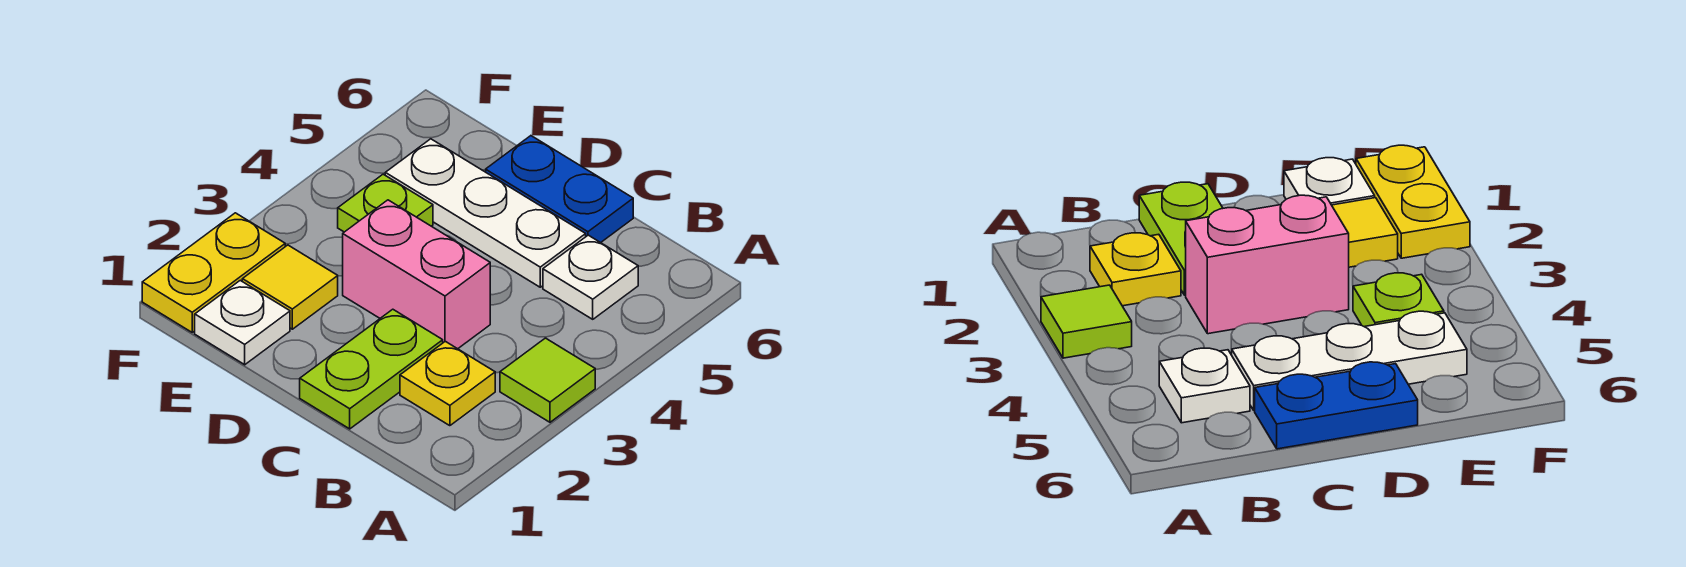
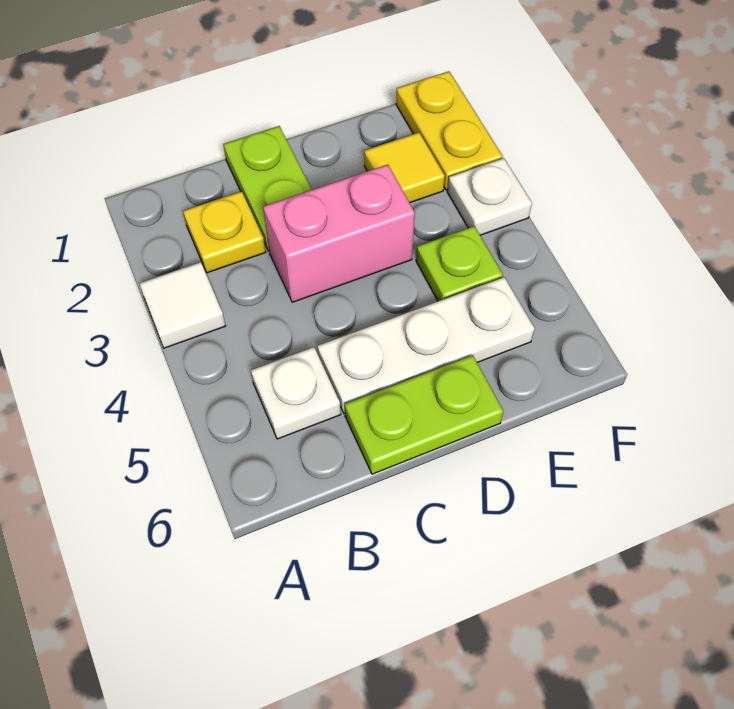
lime tile A3 level 1 -> white tile A3 level 1
blue plate C6:D6 level 1 -> lime plate C6:D6 level 1
white plate E1 level 1 -> white plate F3 level 1

